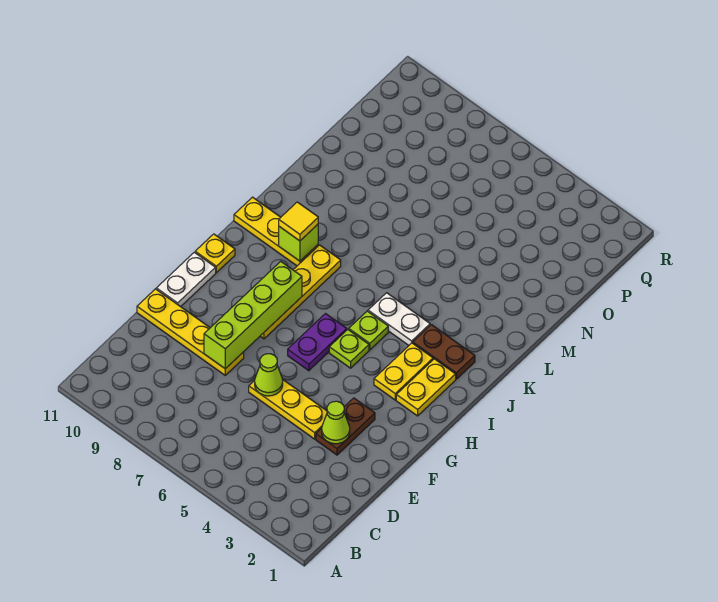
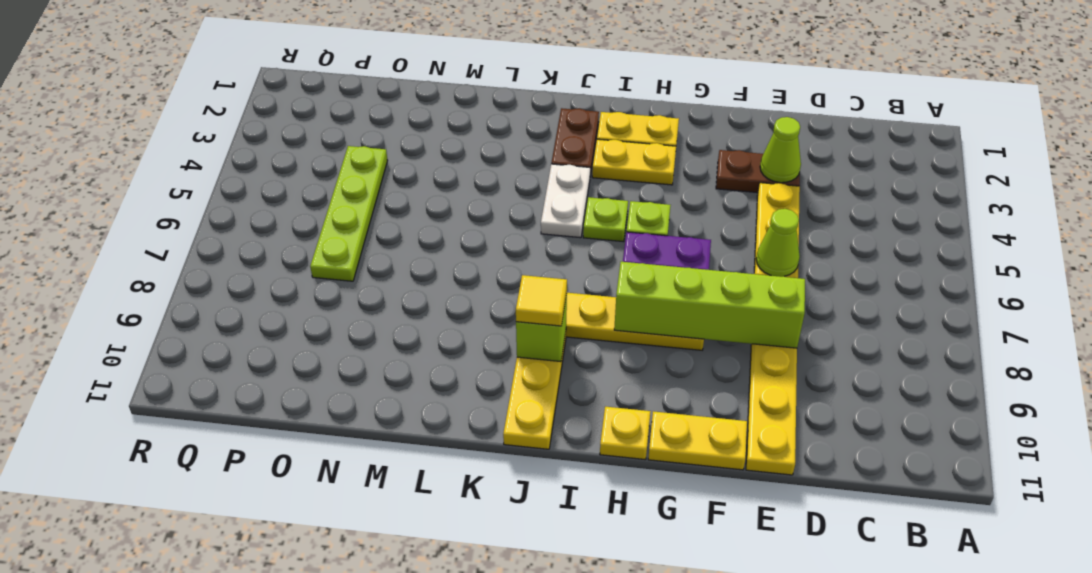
white plate F11:G11 level 1 -> yellow plate F11:G11 level 1
none -> lime plate O4:O7 level 1

